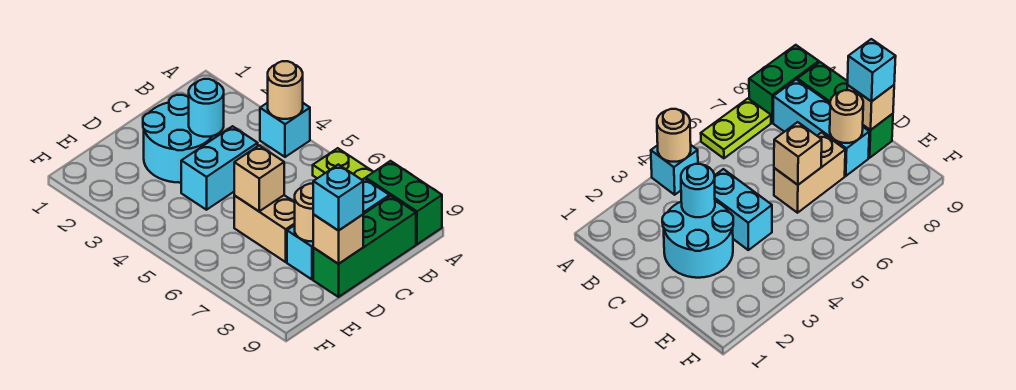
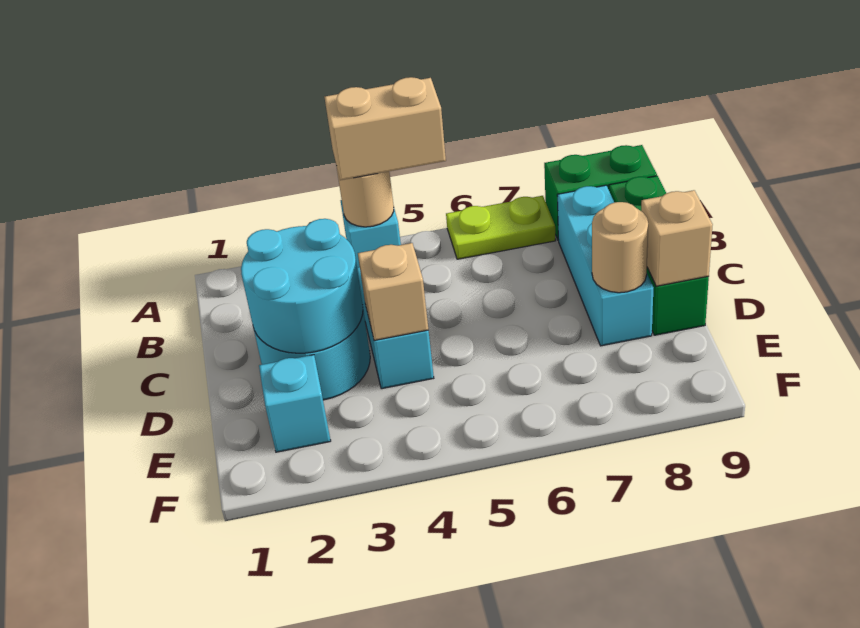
cyan round brick C3 level 2 -> cyan round brick C2:D3 level 2
tan brick D6:D7 level 1 -> tan brick A4:A5 level 3
tan brick D6 level 2 -> tan brick D4 level 2
cyan brick D9 level 3 -> cyan brick E2 level 1

